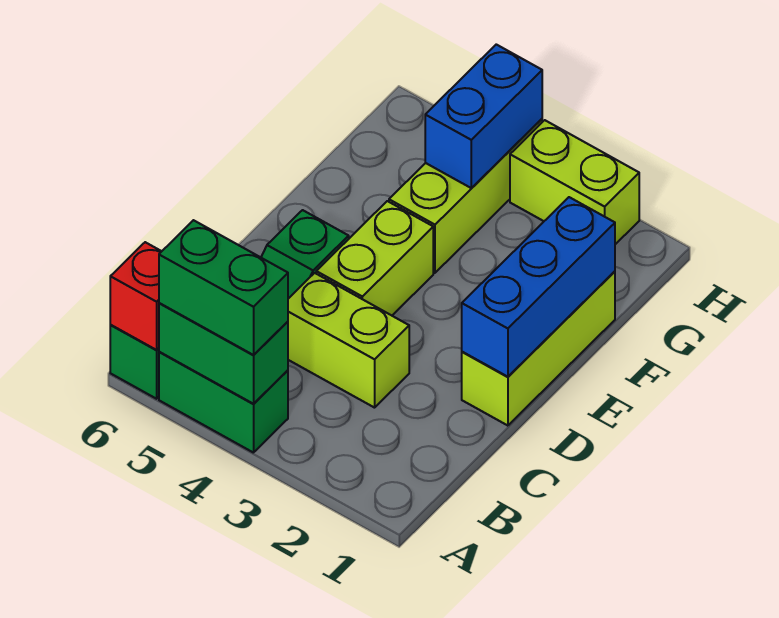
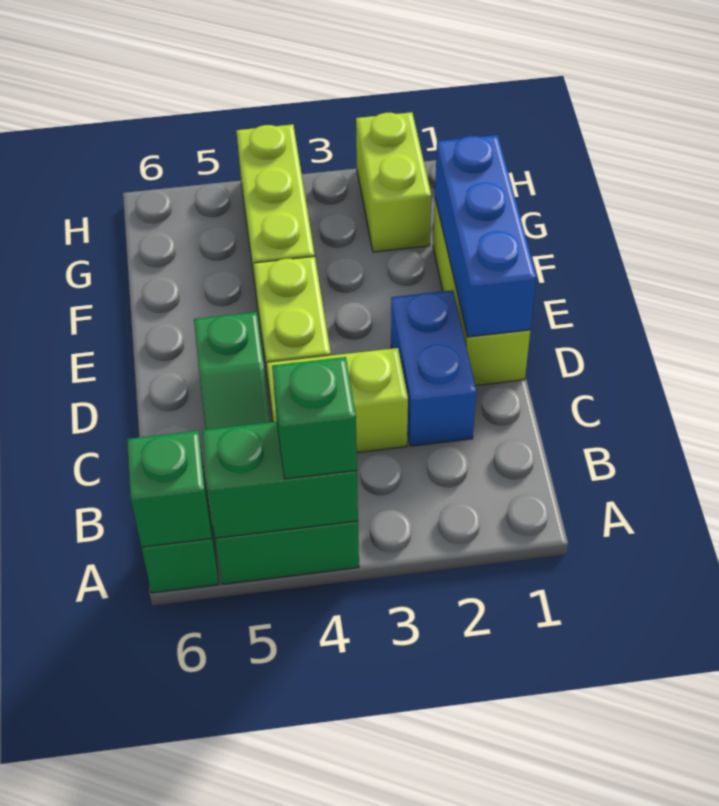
green brick A4:A5 level 3 -> green brick A4 level 3
red brick A6 level 2 -> green brick A6 level 2
blue brick G4:H4 level 2 -> blue brick C2:D2 level 1
lime brick H2:H3 level 1 -> lime brick G2:H2 level 1

